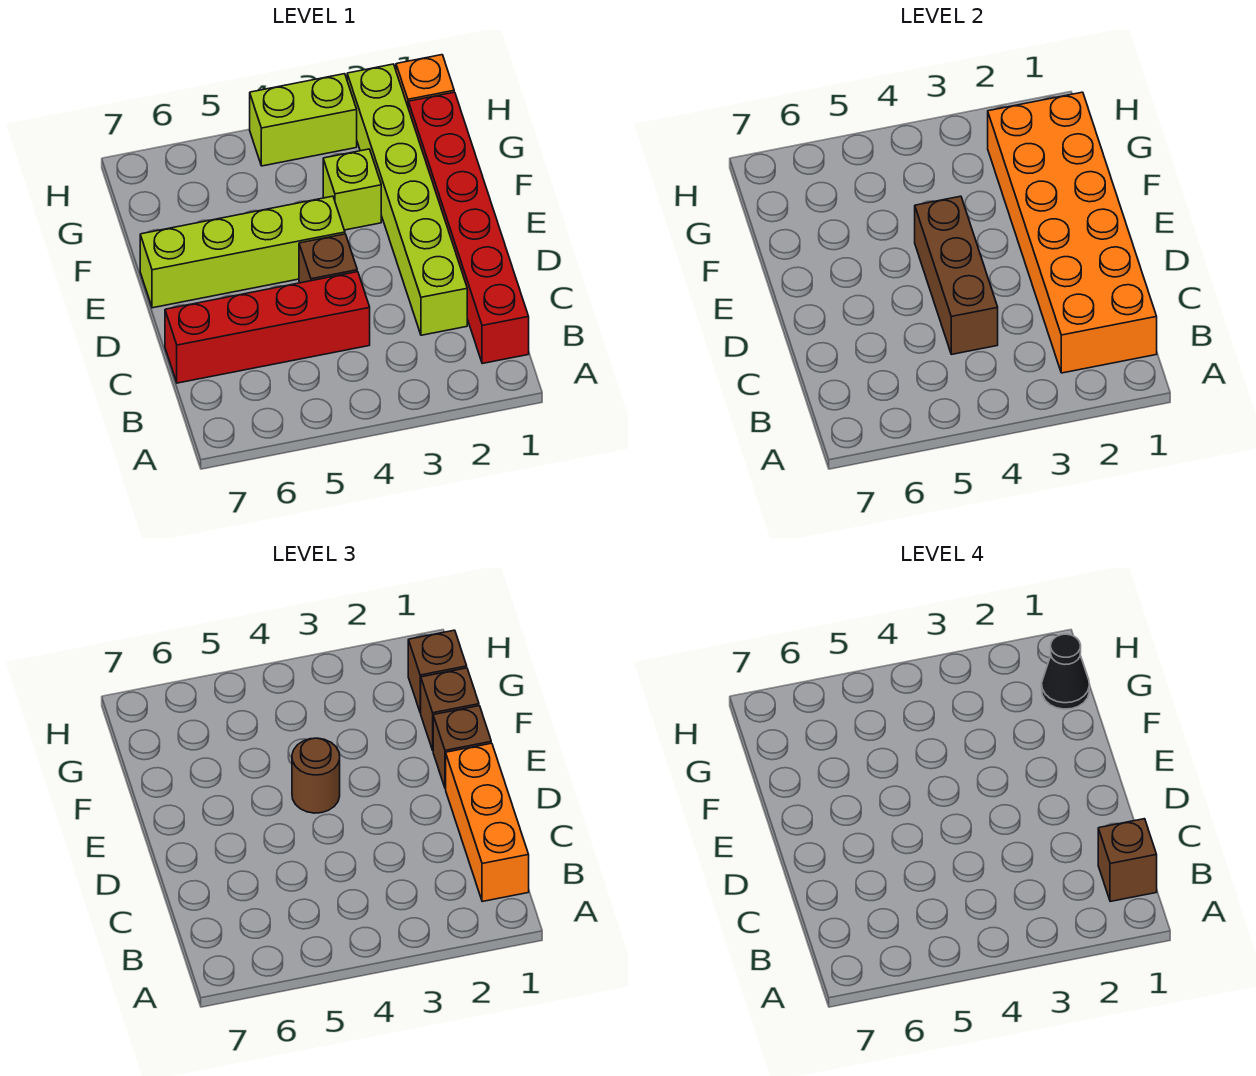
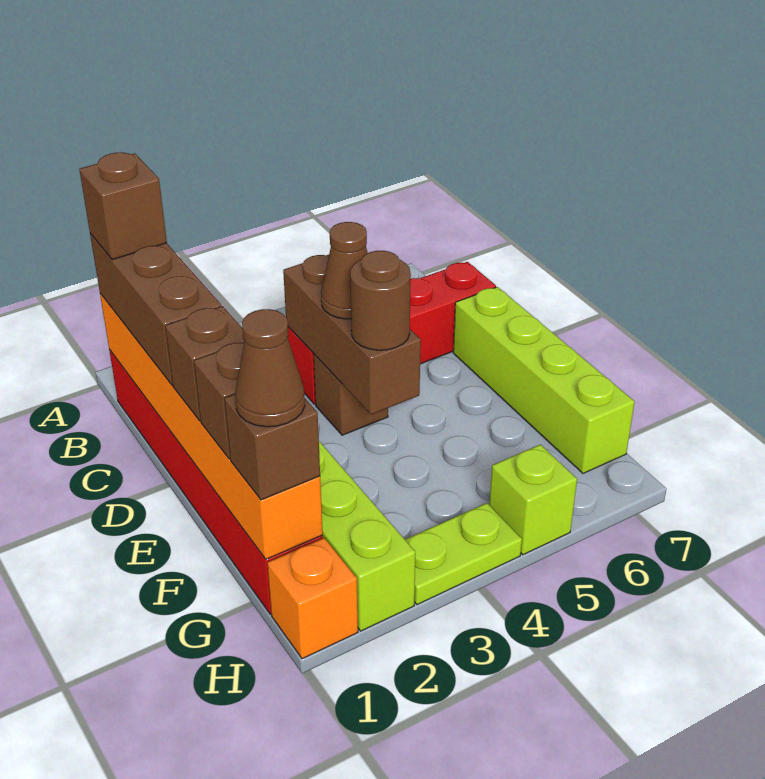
orange brick B1:G2 level 2 -> orange brick B1:G1 level 2
orange brick B1:D1 level 3 -> brown brick B1:D1 level 3
none -> brown cone D4 level 3
lime brick E4:E7 level 1 -> lime brick D7:G7 level 1
lime brick F3 level 1 -> lime brick H5 level 1
black cone G1 level 4 -> brown cone G1 level 4
lime brick H3:H4 level 1 -> lime plate H3:H4 level 1

